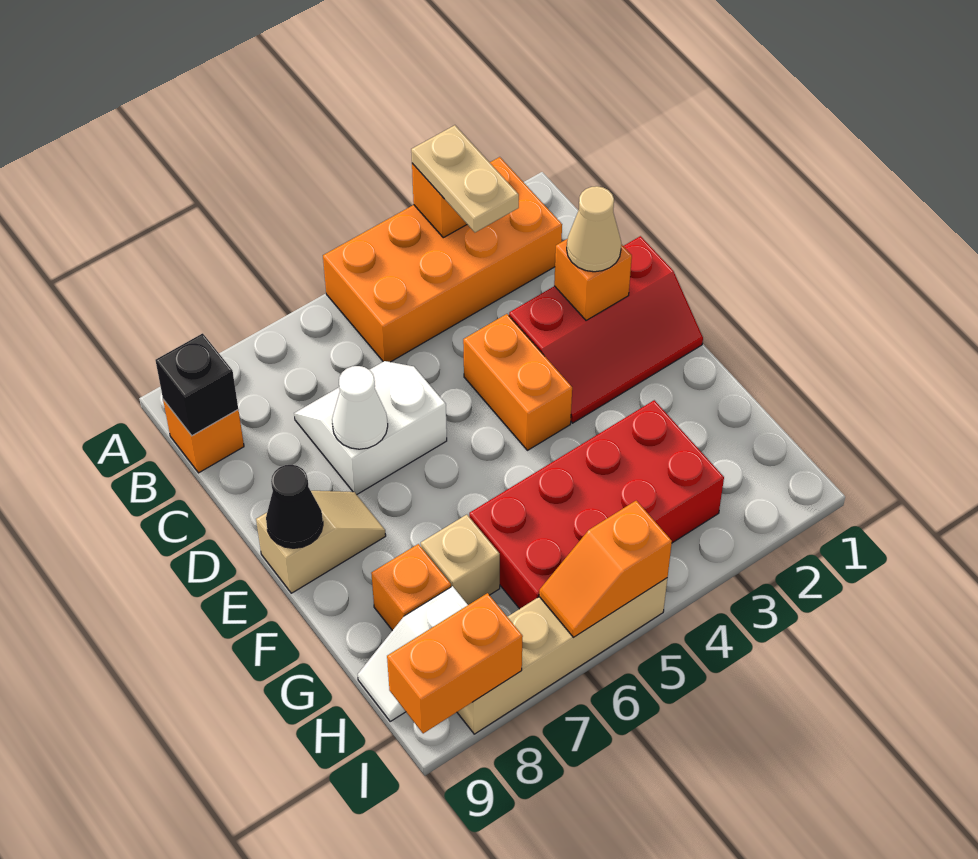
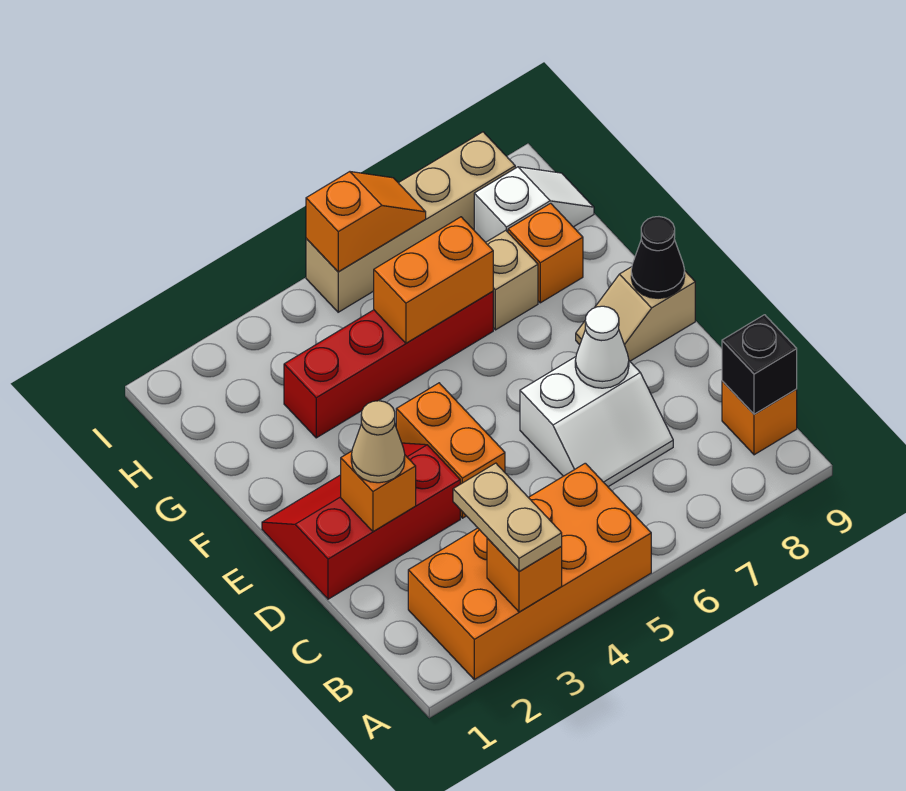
red brick G3:H6 level 1 -> red brick G3:G6 level 1
orange brick I8:I9 level 2 -> orange brick G5:G6 level 2

